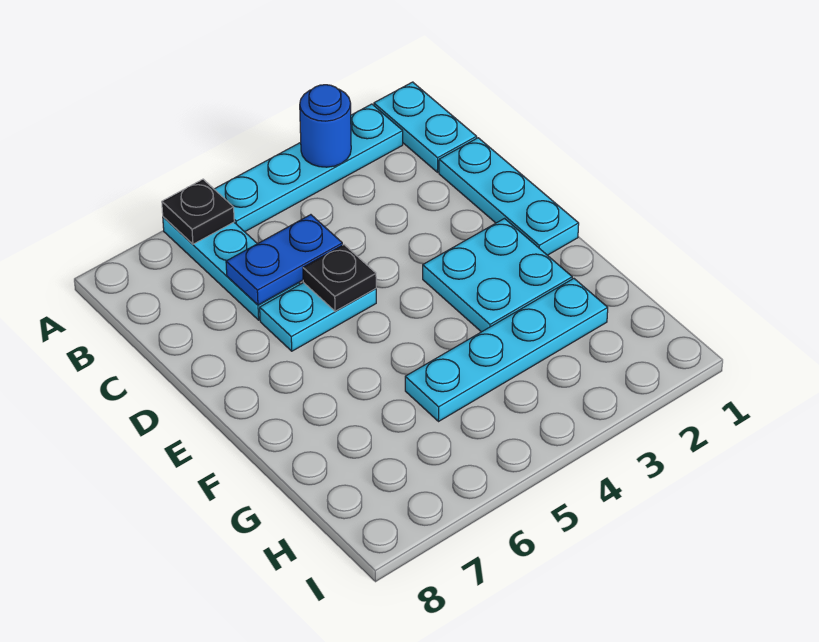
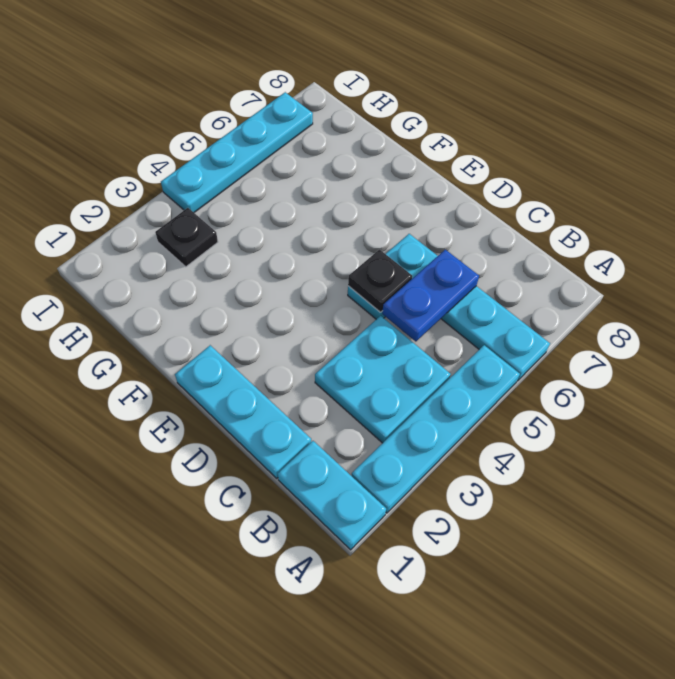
blue round brick A3 level 2 -> none
black plate A6 level 2 -> black plate H3 level 1
cyan plate E2:F3 level 1 -> cyan plate B3:C4 level 1
cyan plate G2:G5 level 1 -> cyan plate I4:I7 level 1

